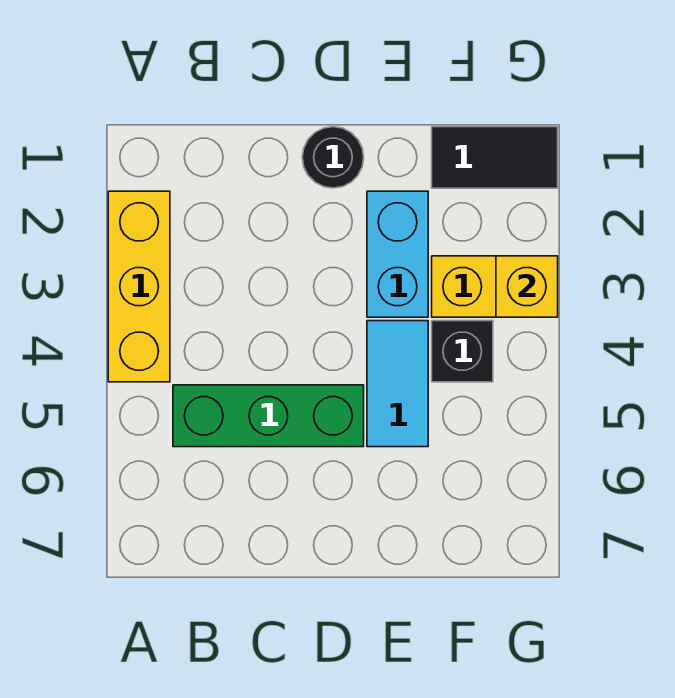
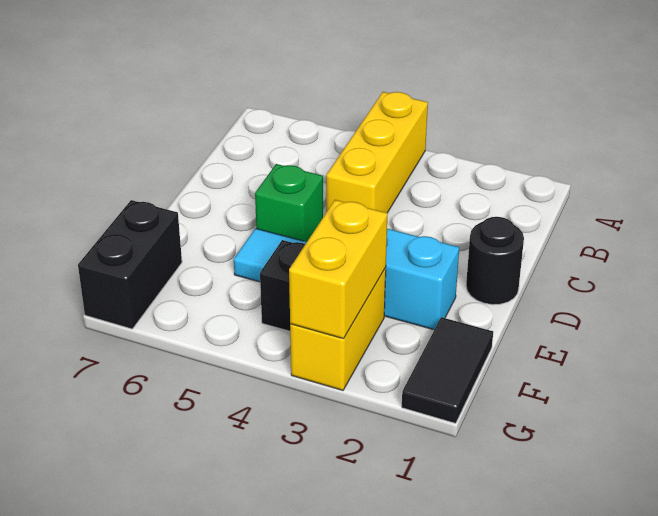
yellow brick A2:A4 level 1 -> yellow brick A4:C4 level 1
green brick B5:D5 level 1 -> green brick D5 level 1
none -> black brick F7:G7 level 1
yellow brick G3 level 2 -> yellow brick F3:G3 level 2

